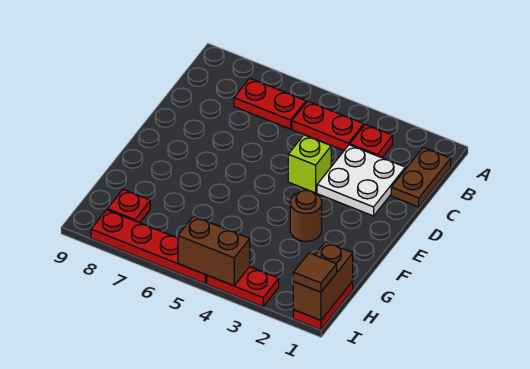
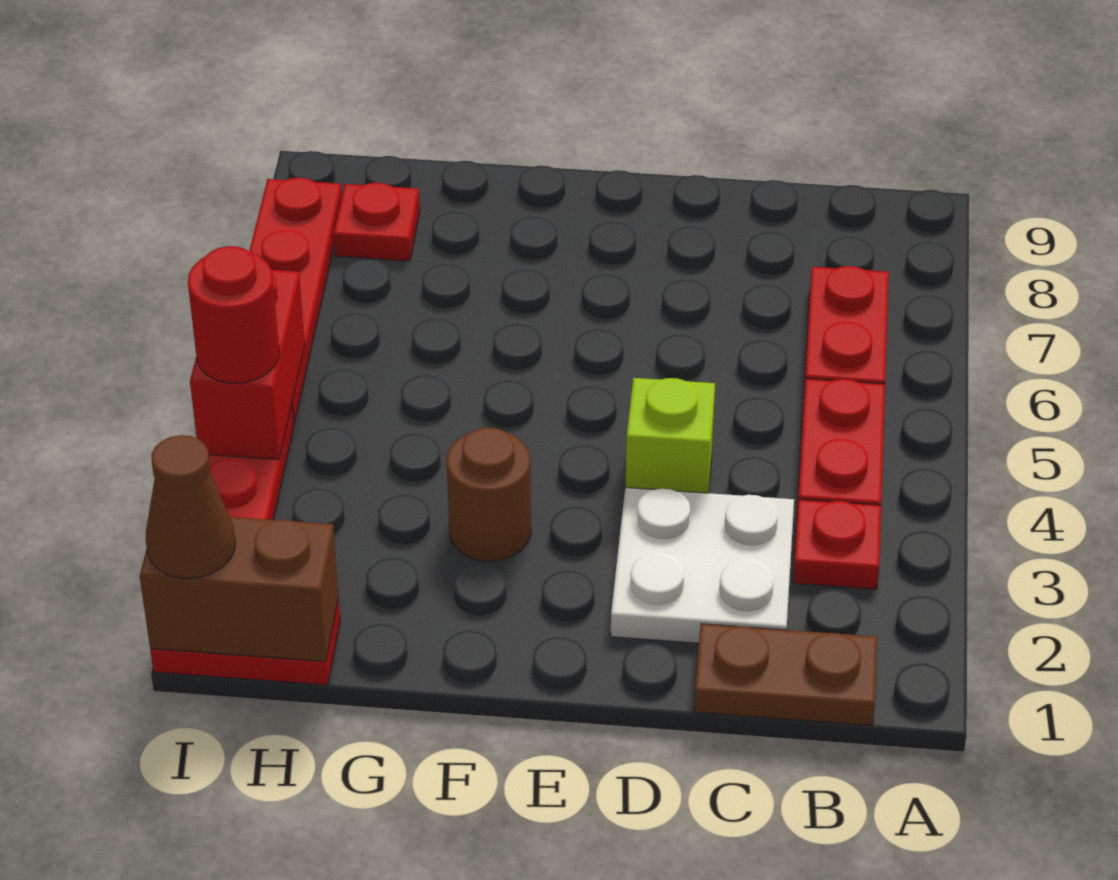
brown tile I1 level 3 -> brown cone I1 level 3
brown brick I4:I5 level 2 -> red brick I4:I5 level 2
none -> red round brick I4 level 3

